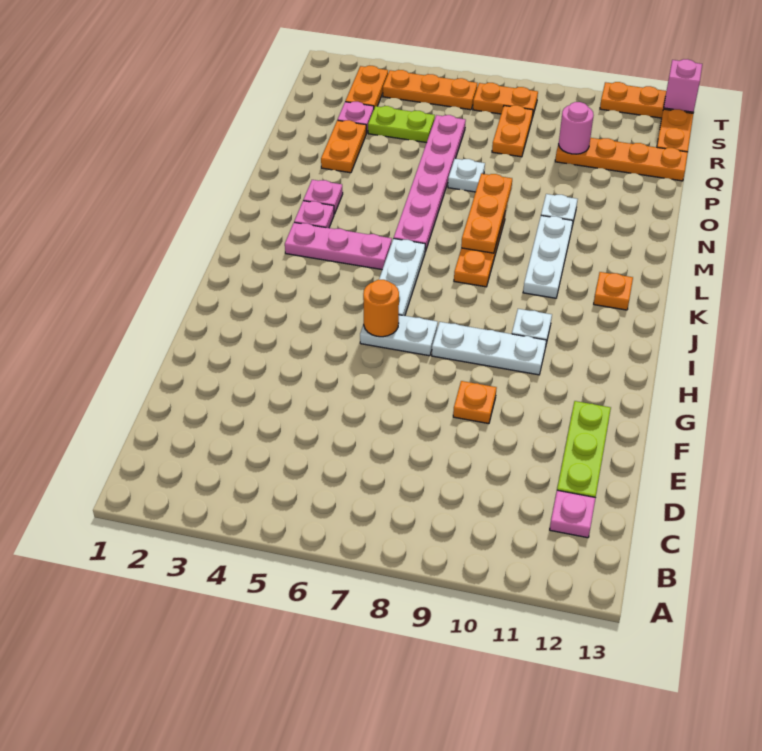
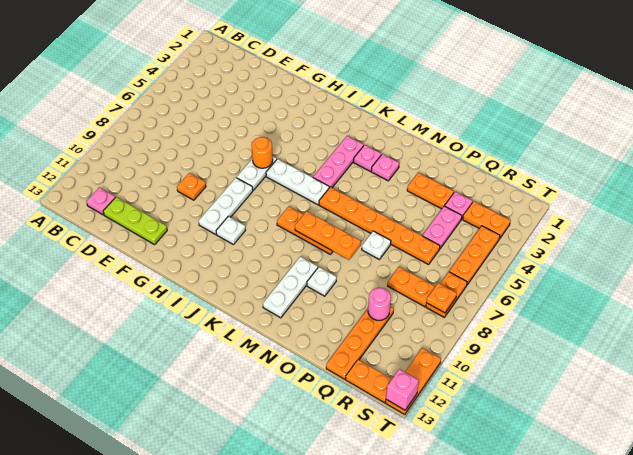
white plate K10:M10 level 1 -> white plate M10:M12 level 1
orange plate K12 level 1 -> orange plate S8 level 2
pink plate L6:Q6 level 1 -> orange plate L6:Q6 level 1
lime plate Q4:Q5 level 1 -> pink plate Q4:Q5 level 1

